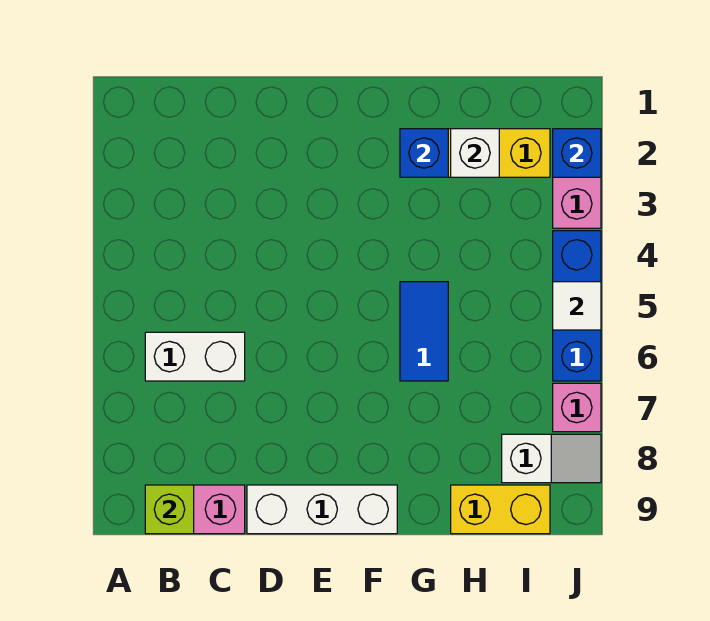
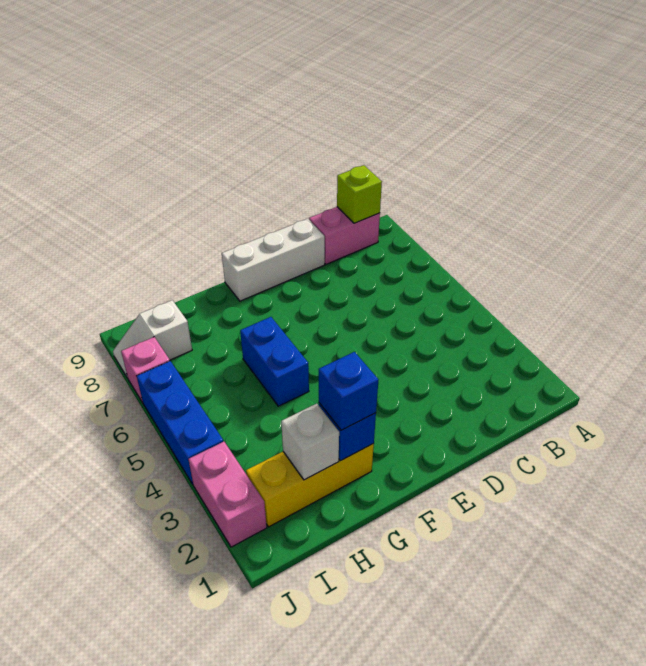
white brick B6:C6 level 1 -> none
blue tile G5:G6 level 1 -> blue brick G5:G6 level 1
yellow brick H9:I9 level 1 -> none
blue brick J2 level 2 -> blue brick G2 level 3
white tile J5 level 2 -> none

